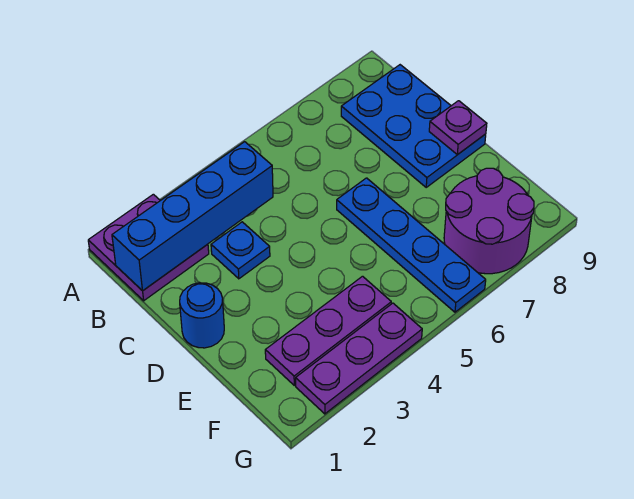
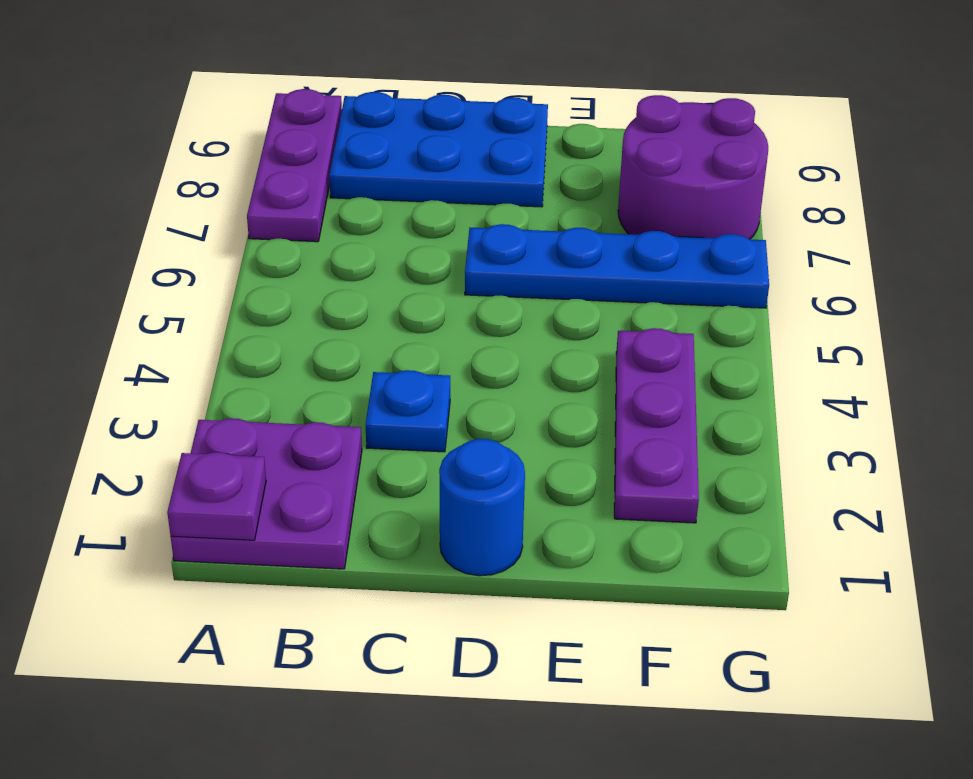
blue brick B1:B4 level 2 -> none
purple plate D9 level 2 -> purple plate A1 level 2
purple plate G2:G4 level 1 -> purple plate A7:A9 level 1

